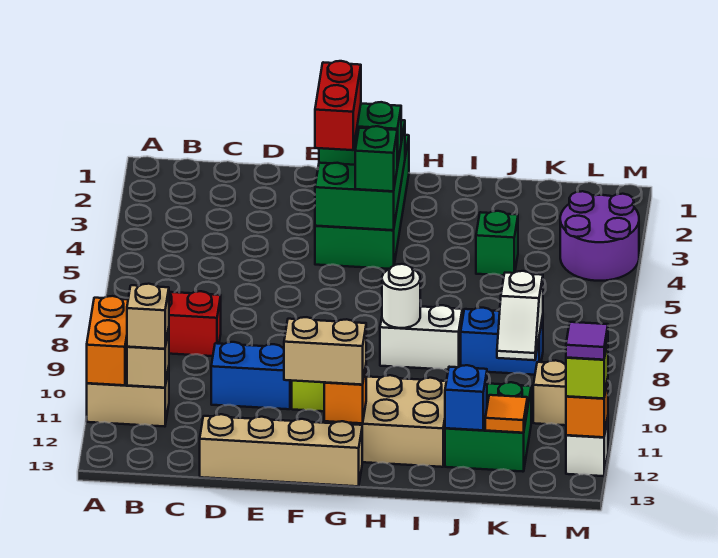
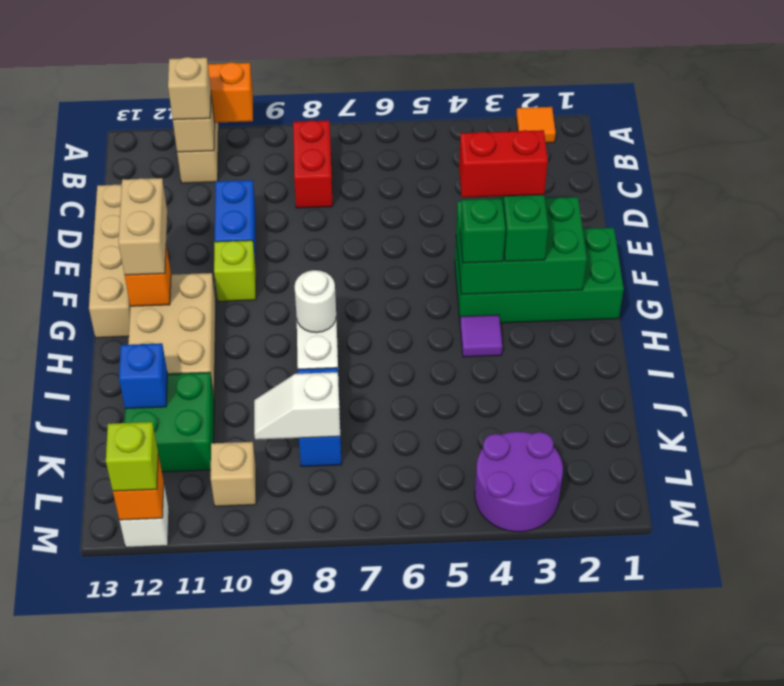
green brick J4 level 1 -> none
orange tile K12 level 2 -> orange tile A2 level 1
purple tile M12 level 4 -> purple tile H4 level 1

